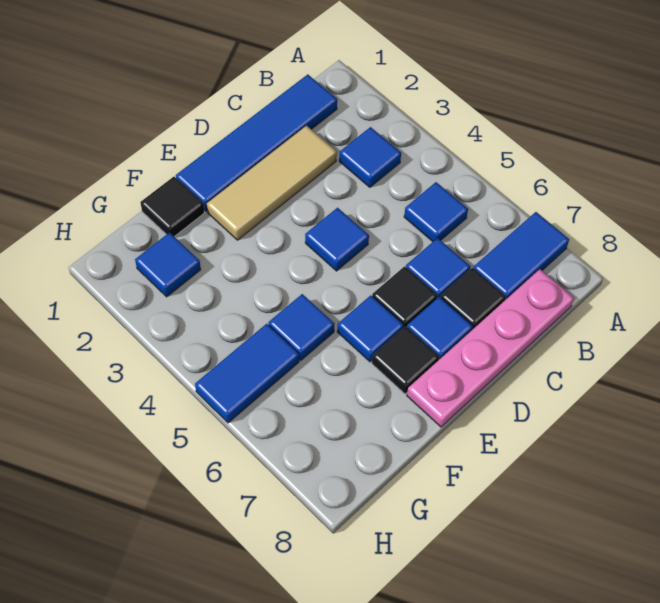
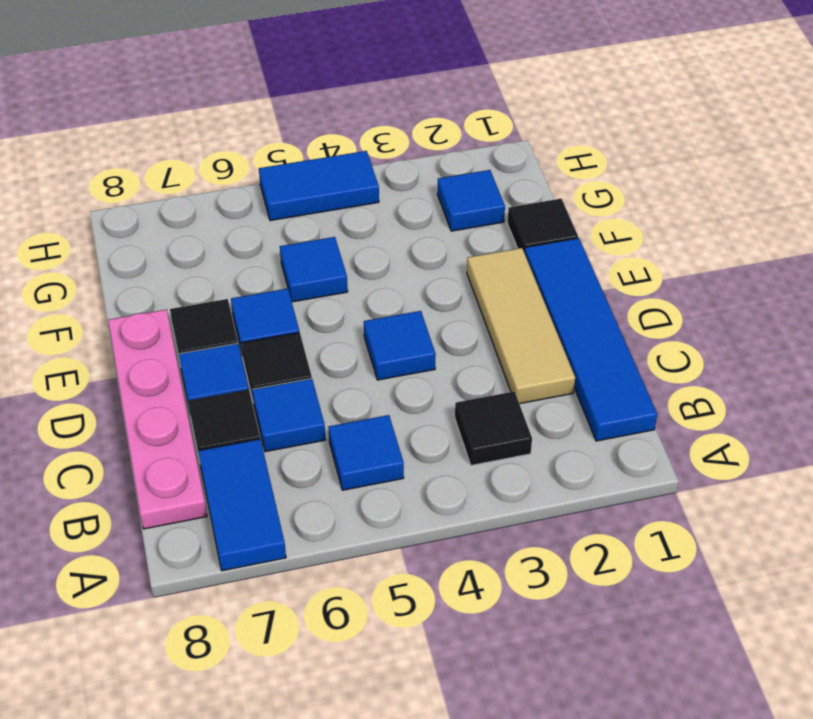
blue tile B3 level 1 -> black tile B3 level 1
blue tile G5:H5 level 1 -> blue tile H4:H5 level 1

